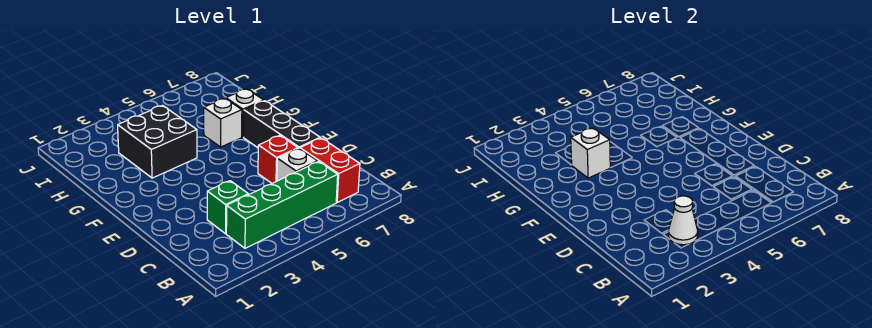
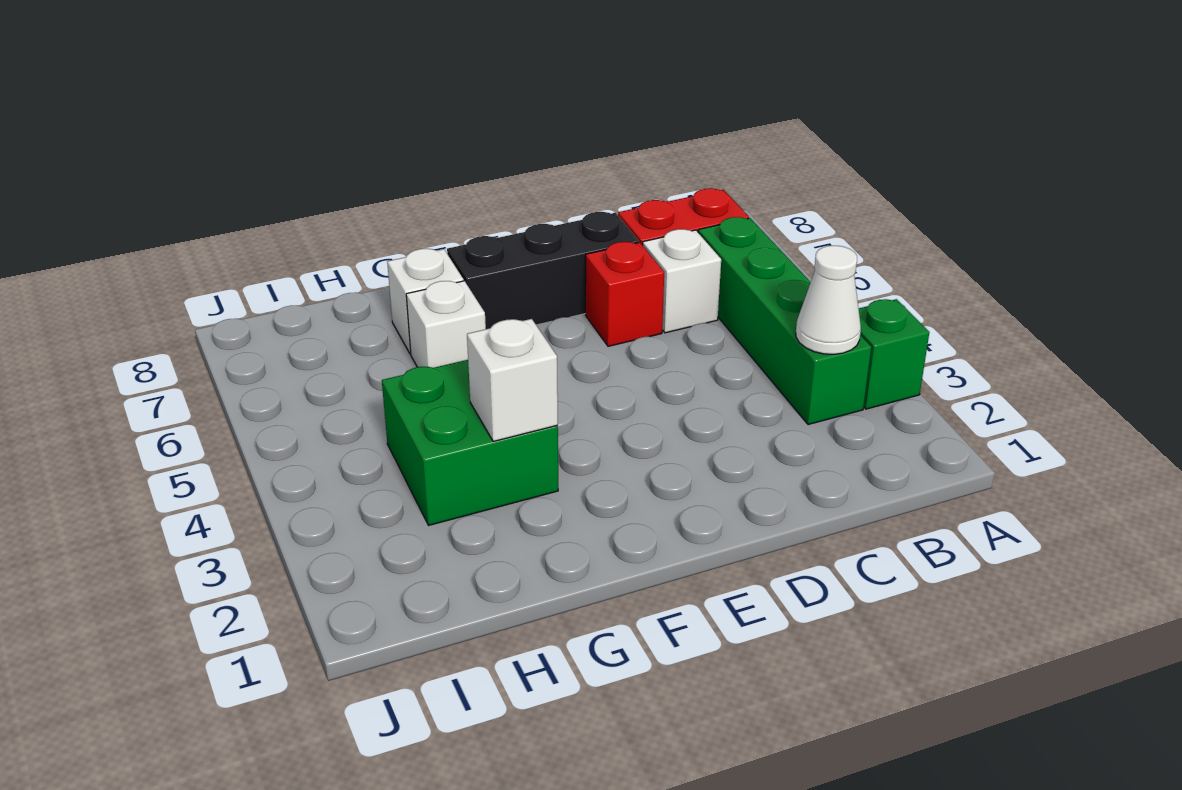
green brick C3 level 1 -> green brick A3 level 1
black brick G3:H4 level 1 -> green brick G3:H4 level 1

